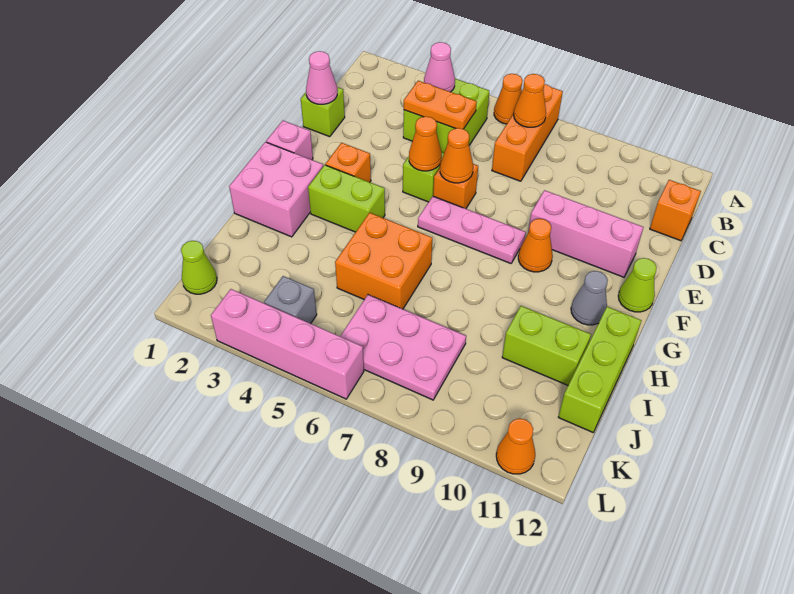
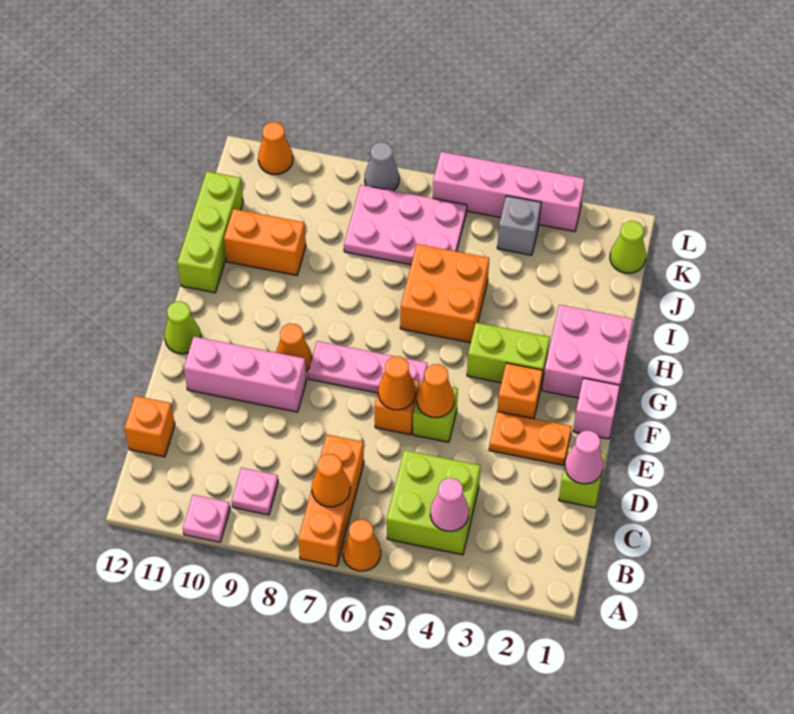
none -> pink plate A10 level 1
none -> pink plate B9 level 1
orange plate C4:C5 level 2 -> orange plate E2:E3 level 1
grey cone G11 level 1 -> grey cone L8 level 1
lime brick I10:I11 level 1 -> orange brick I10:I11 level 1

